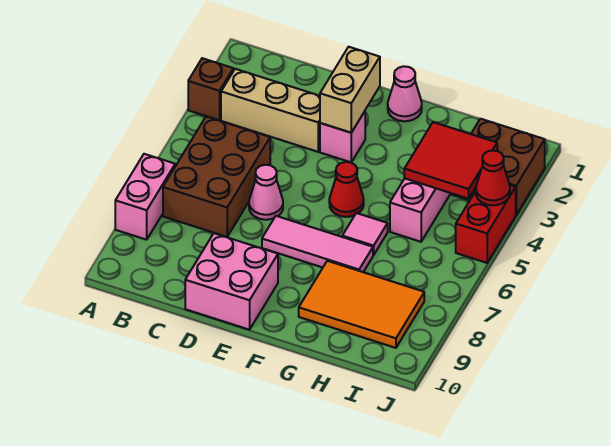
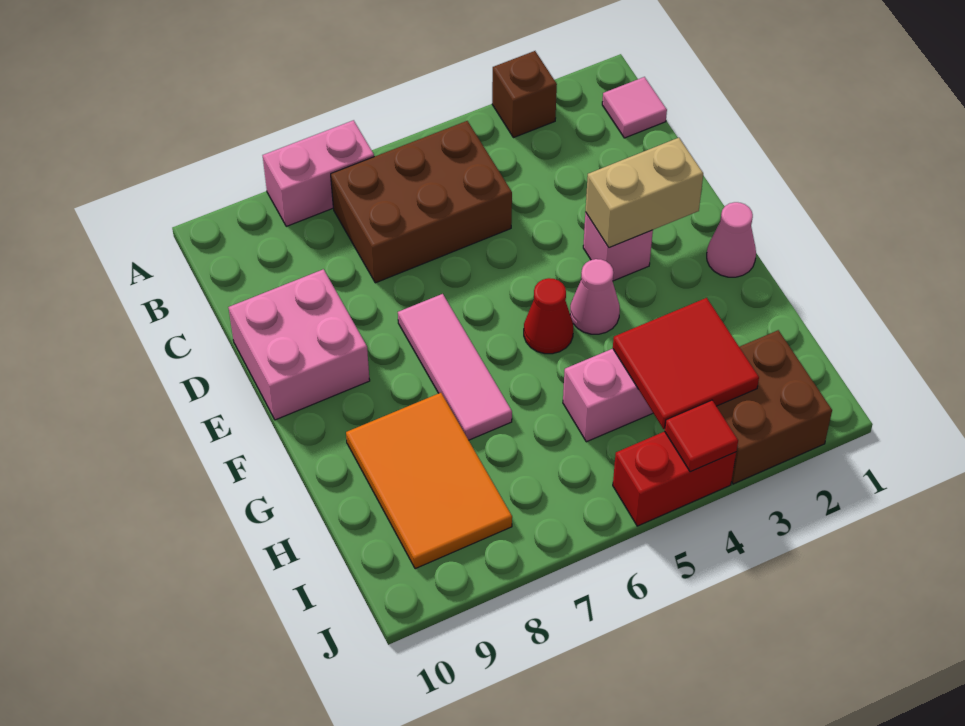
tan brick B3:D3 level 1 -> none
pink cone D6 level 1 -> pink cone F4 level 1
pink tile G6 level 1 -> pink tile B1 level 1
red cone J4 level 2 -> red tile J4 level 2

